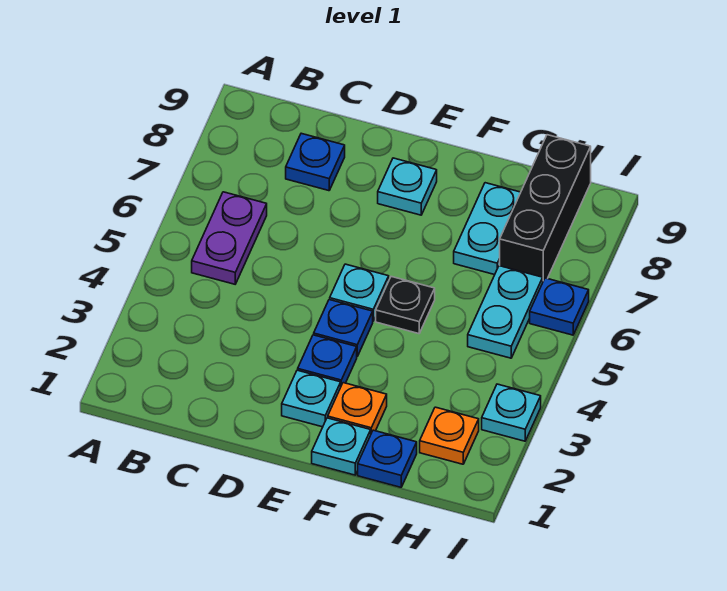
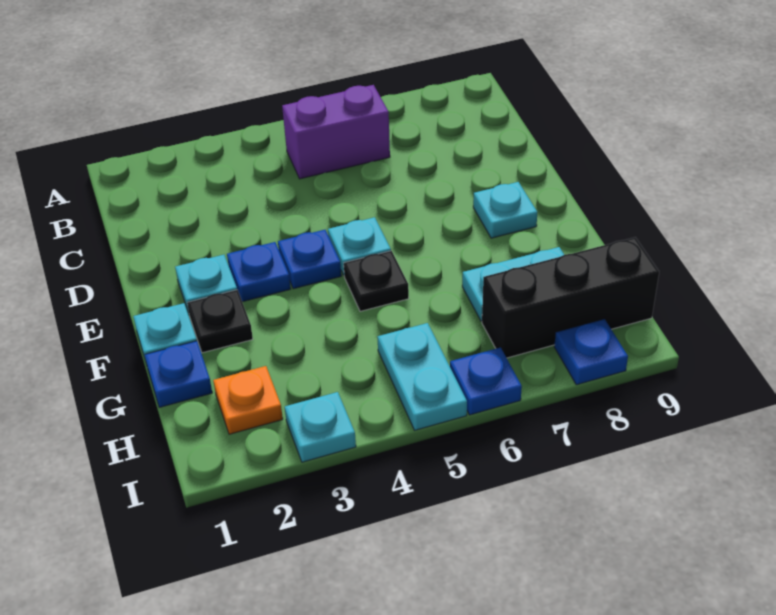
purple plate B5:B6 level 1 -> purple brick B5:B6 level 1
blue plate C8 level 1 -> blue plate I8 level 1
orange plate F2 level 1 -> black plate F2 level 1
cyan plate H5:H6 level 1 -> cyan plate H5:I5 level 1

